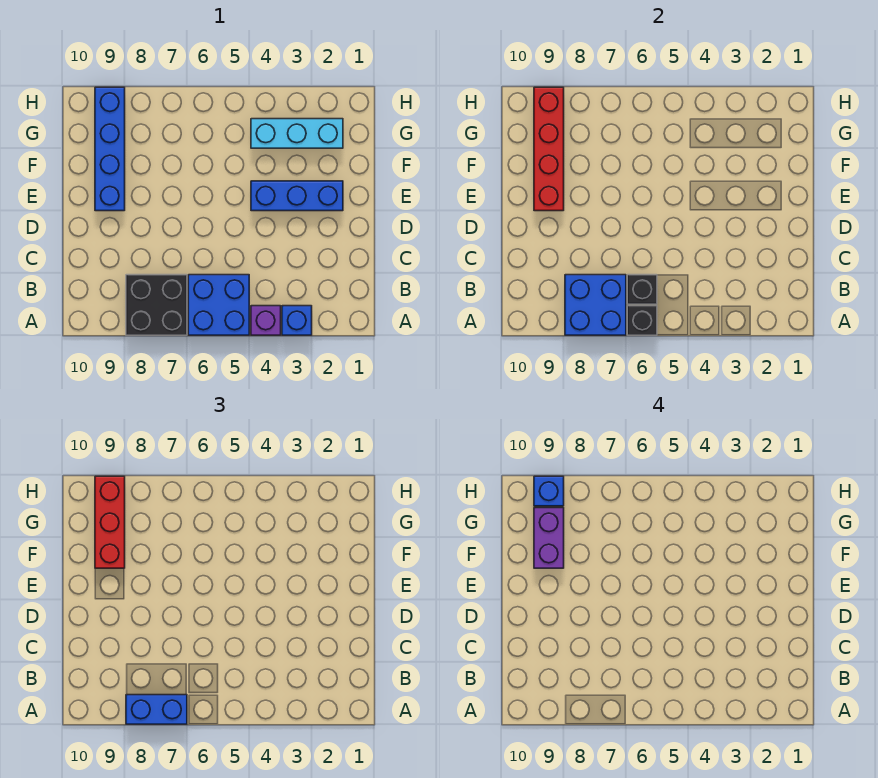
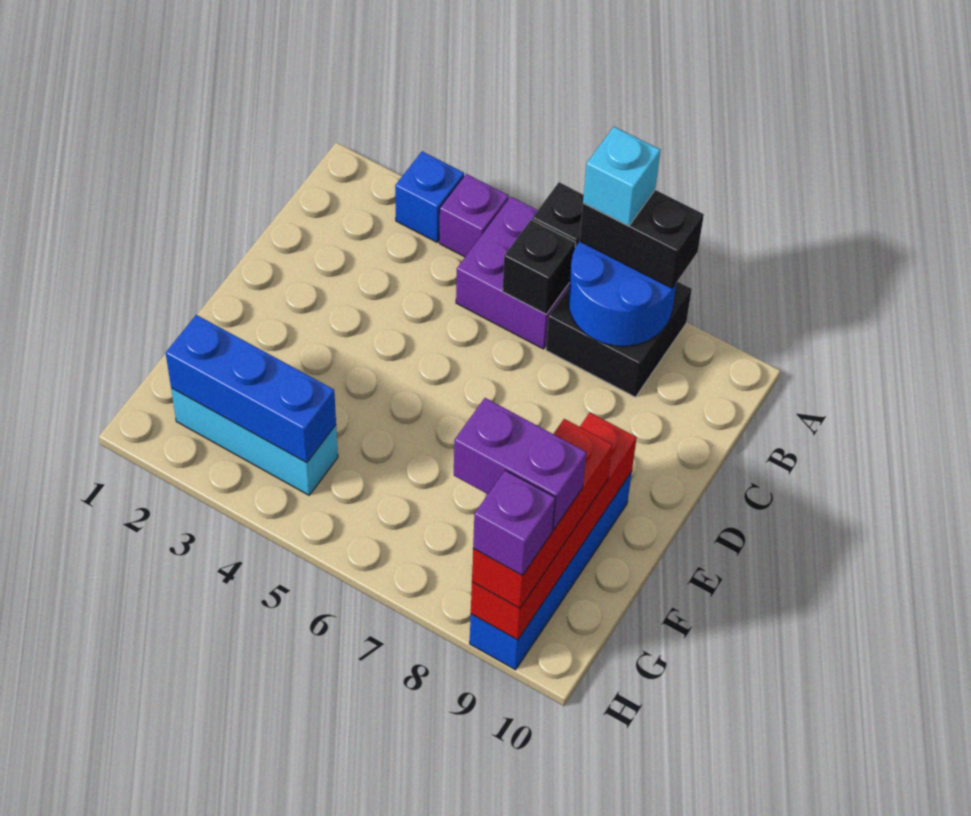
blue brick A5:B6 level 1 -> purple brick A5:B6 level 1
blue brick A7:B8 level 2 -> blue round brick A7:B8 level 2
blue brick A7:A8 level 3 -> black brick A7:A8 level 3
none -> cyan brick A7 level 4
blue brick E2:E4 level 1 -> blue brick G2:G4 level 2
purple brick F9:G9 level 4 -> purple brick G8:G9 level 4
blue brick H9 level 4 -> purple brick H9 level 4

